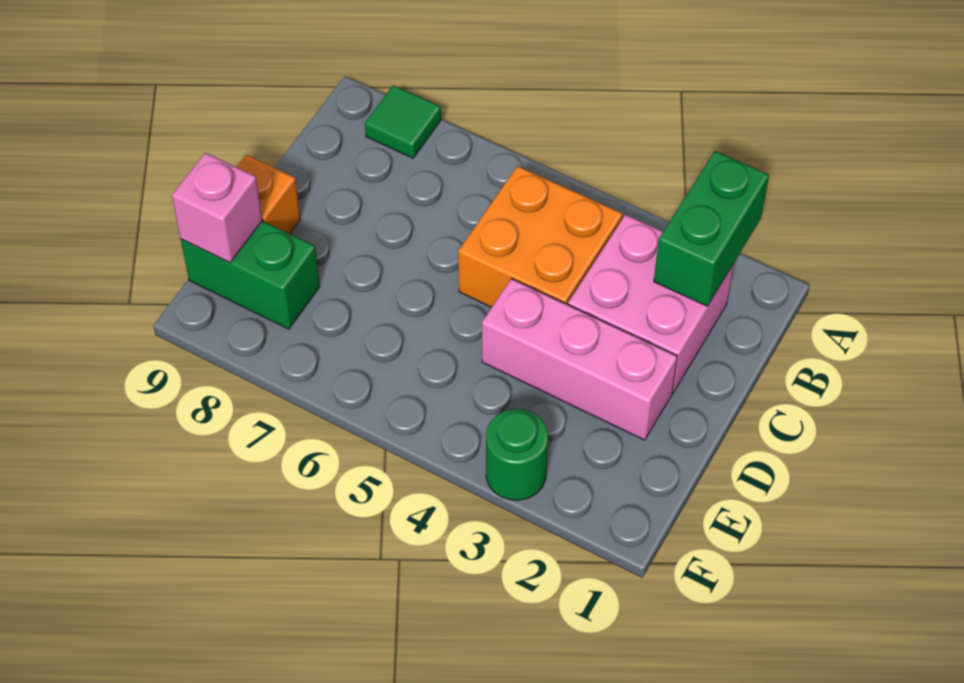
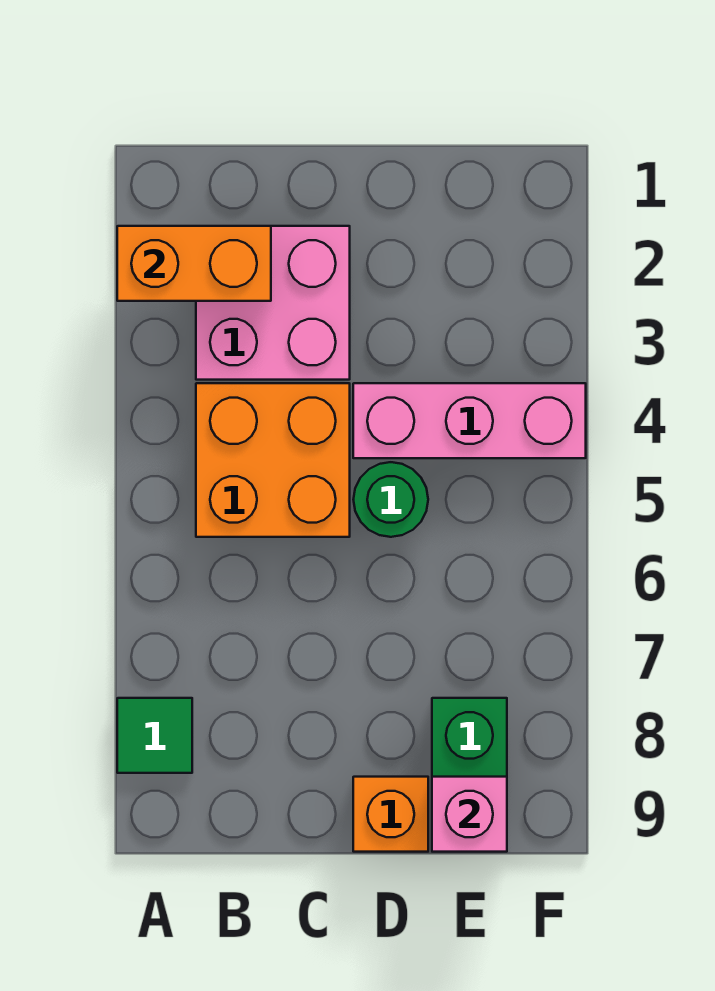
green brick A2:B2 level 2 -> orange brick A2:B2 level 2
pink brick D2:D4 level 1 -> pink brick D4:F4 level 1
green round brick F3 level 1 -> green round brick D5 level 1

